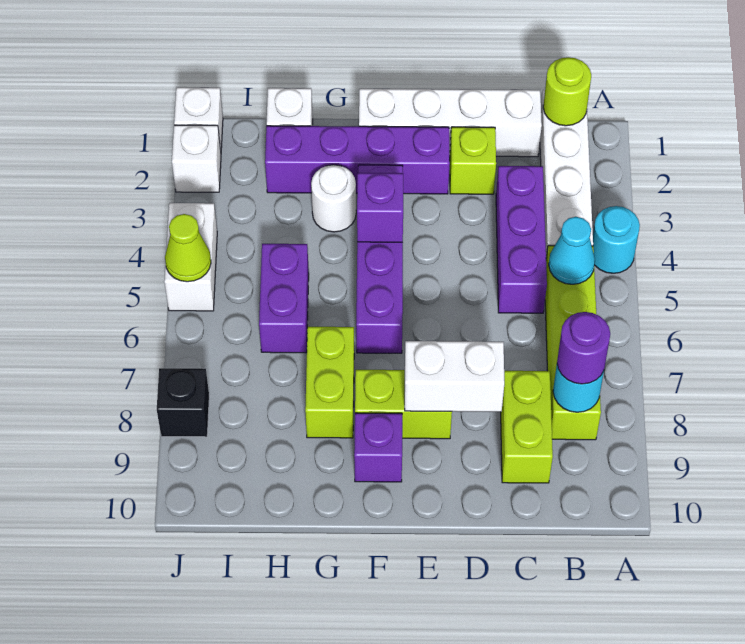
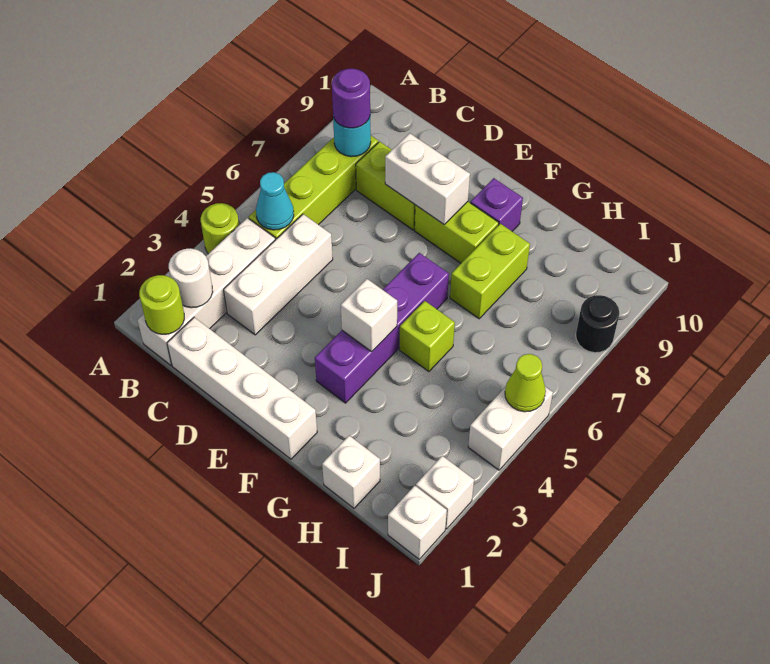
cyan round brick A4 level 1 -> lime round brick A4 level 1
purple brick C3:C5 level 1 -> white brick C3:C5 level 1
lime brick C8:C9 level 1 -> lime brick C8:D8 level 1
lime brick D2 level 1 -> lime brick G5 level 1
purple brick E2:H2 level 1 -> none
purple brick F4 level 2 -> white brick F4 level 2
white round brick G3 level 1 -> white round brick B2 level 2
purple brick H5:H6 level 1 -> none
black brick J8 level 1 -> black round brick J8 level 1

